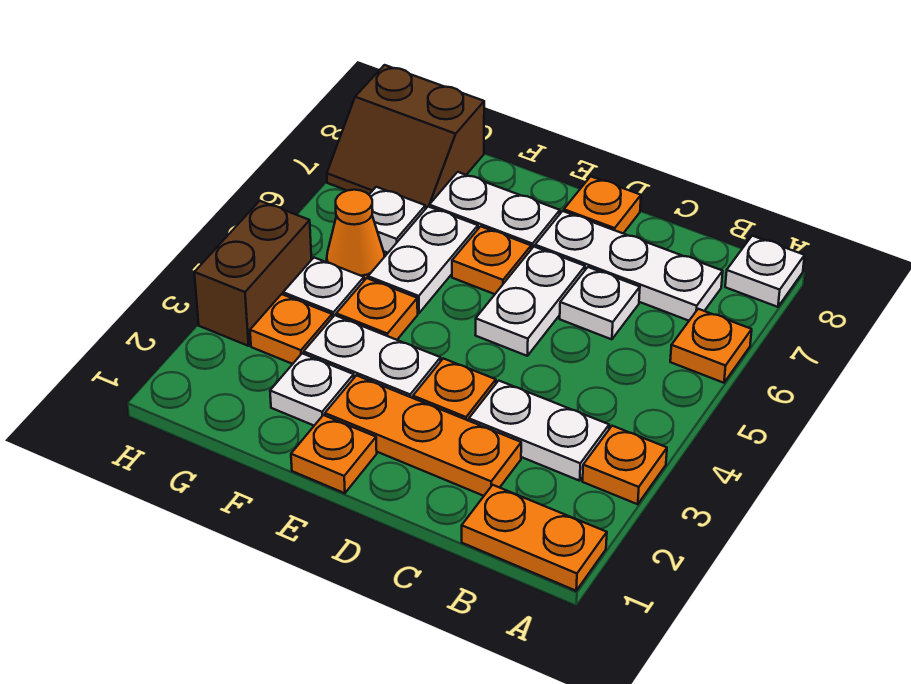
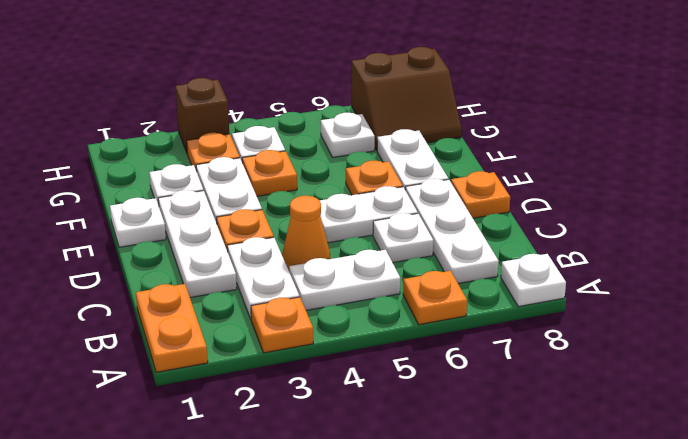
orange plate C2:E2 level 1 -> white plate C2:E2 level 1
orange plate E1 level 1 -> white plate E1 level 1
white plate F5:F6 level 1 -> white plate B4:B5 level 1
orange cone G5 level 1 -> orange cone C4 level 1
brown slope G7:H8 level 1 top 8 -> brown slope G7:H8 level 1 top H
brown brick H3:H4 level 1 -> brown brick H3 level 1

